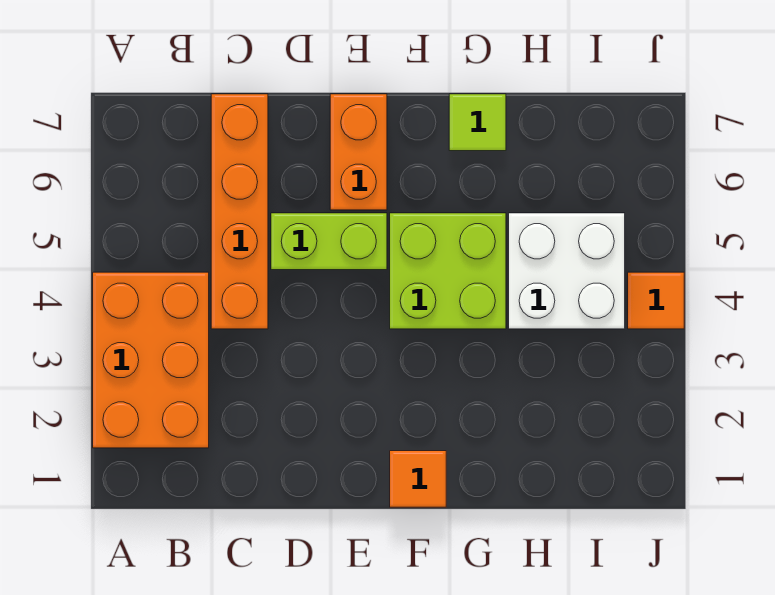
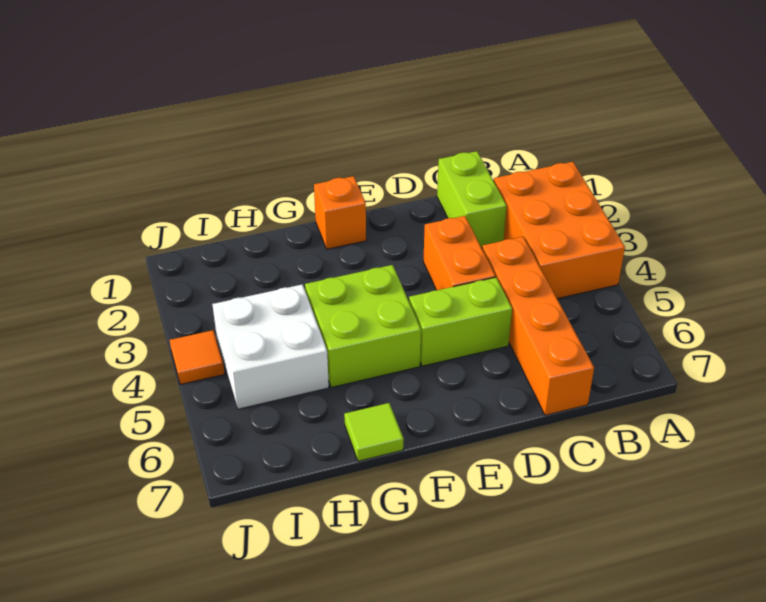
none -> lime brick C1:C2 level 1
orange brick E6:E7 level 1 -> orange brick D3:D4 level 1
orange tile F1 level 1 -> orange brick F1 level 1

